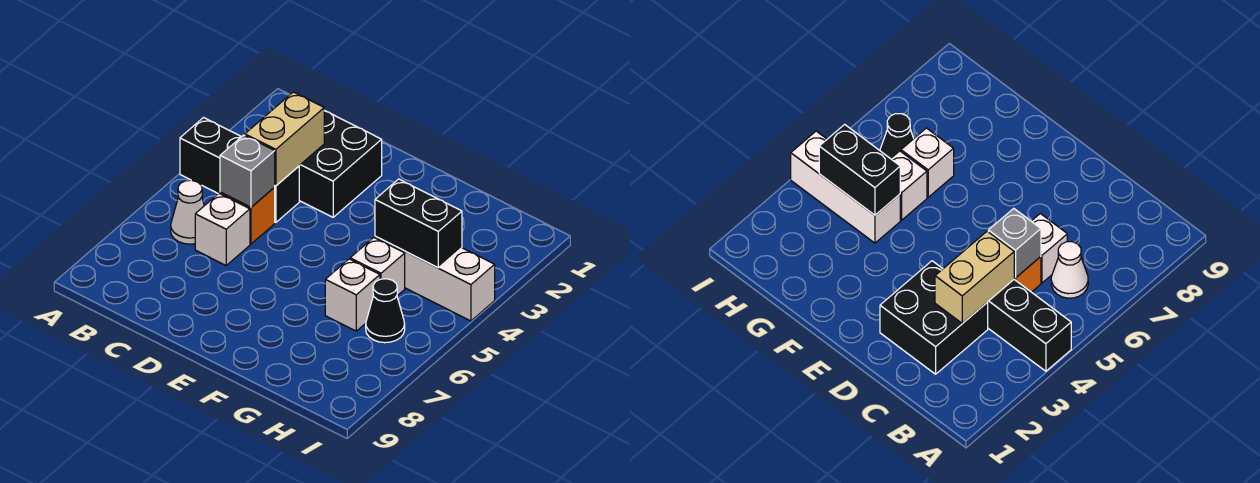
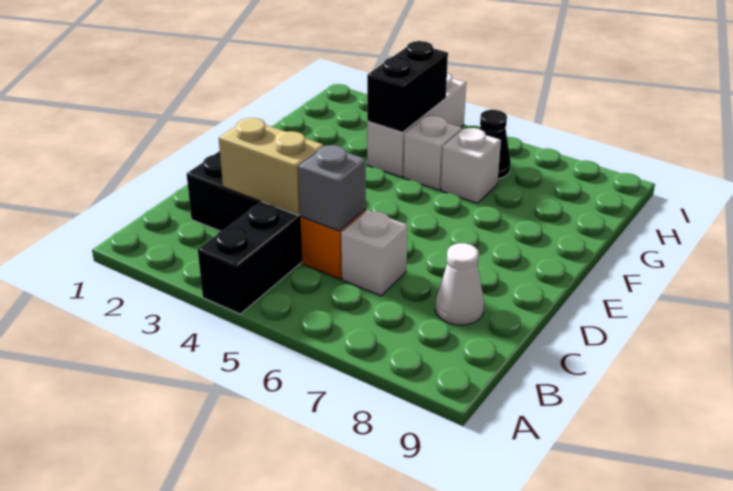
white cone B6 level 1 -> white cone C8 level 1

